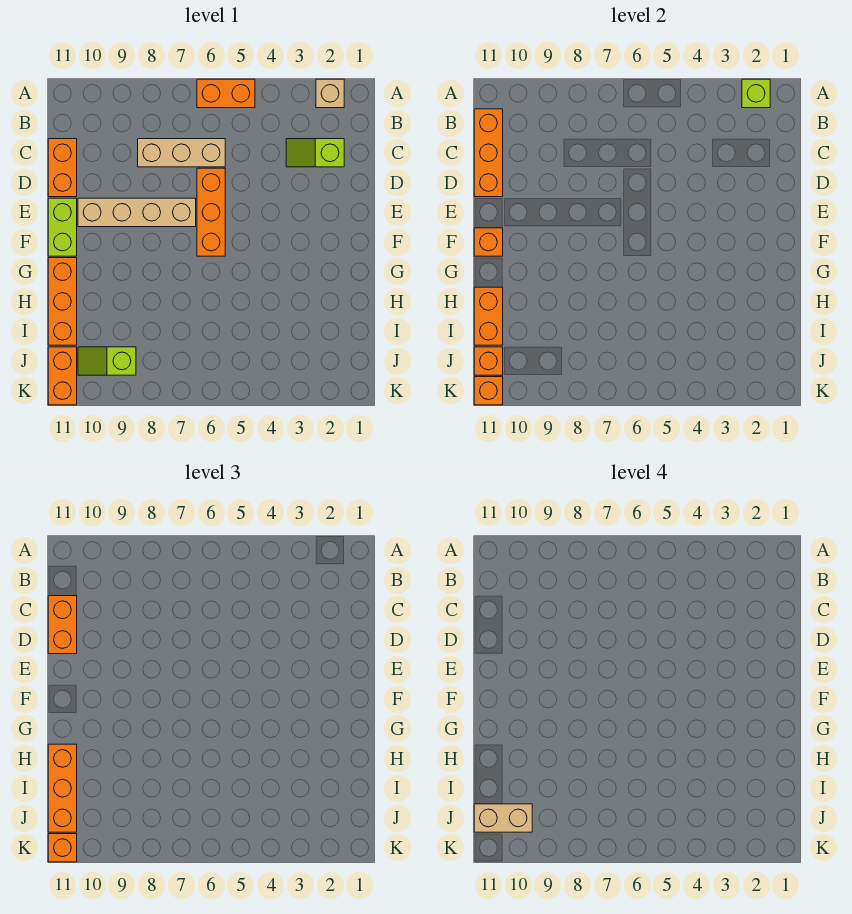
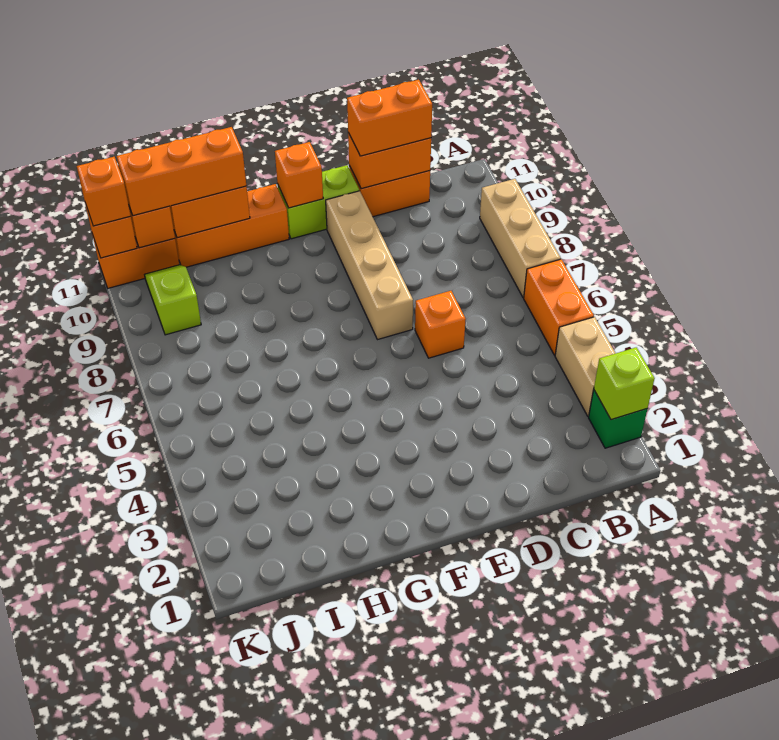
tan brick A2 level 1 -> green brick A2 level 1
orange brick B11:D11 level 2 -> orange brick C11:D11 level 2
lime slope C2:C3 level 1 top 2 -> none
tan brick C6:C8 level 1 -> tan brick A7:A9 level 1
orange brick D6:F6 level 1 -> orange brick D6 level 1
tan brick J10:J11 level 4 -> tan brick A3:A4 level 1

